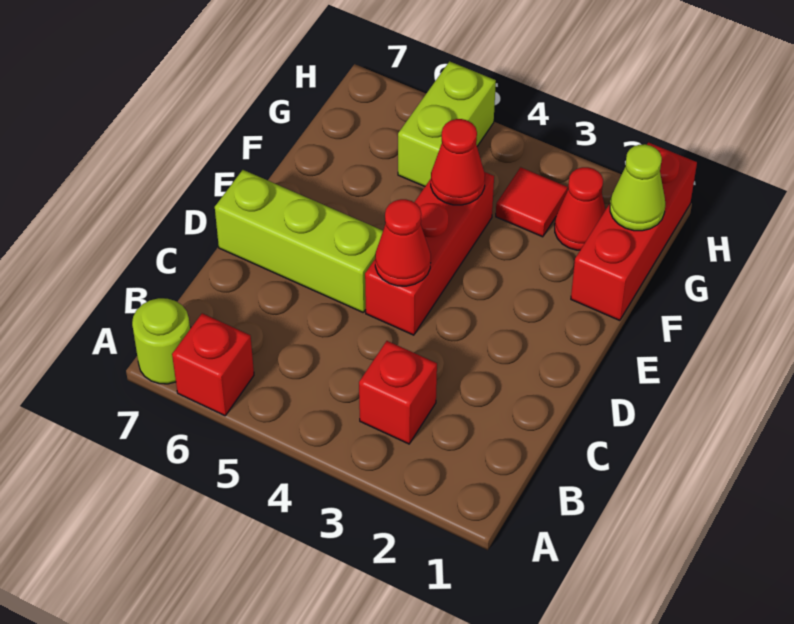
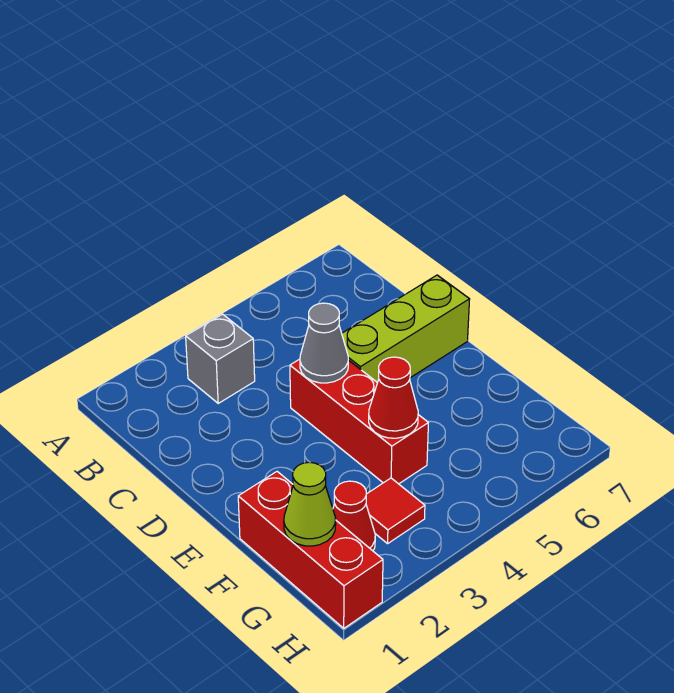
red brick A6 level 1 -> none
lime round brick A7 level 1 -> none
red brick B3 level 1 -> grey brick B3 level 1
red cone D4 level 2 -> grey cone D4 level 2
lime brick G5:H5 level 1 -> none

